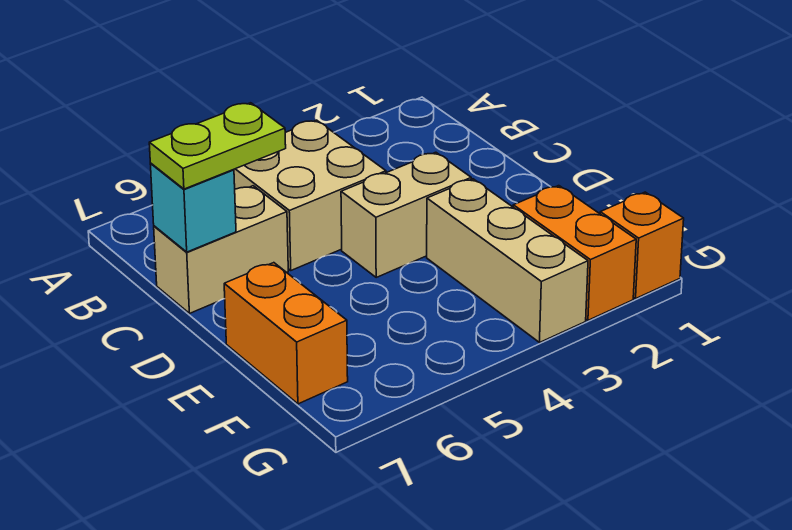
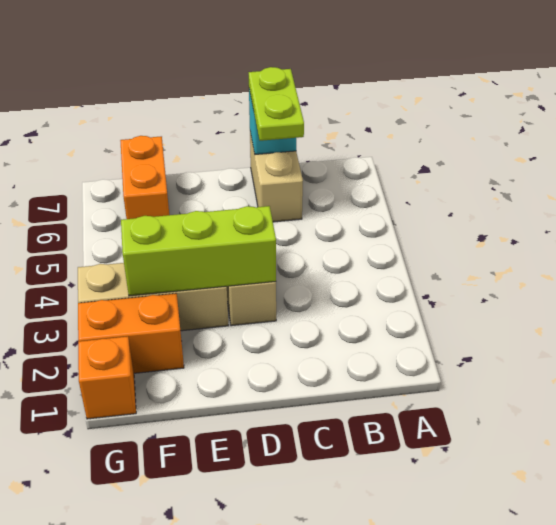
tan brick B4:C5 level 1 -> none
none -> lime brick D3:F3 level 2
orange brick E7:F7 level 1 -> orange brick F6:F7 level 1

